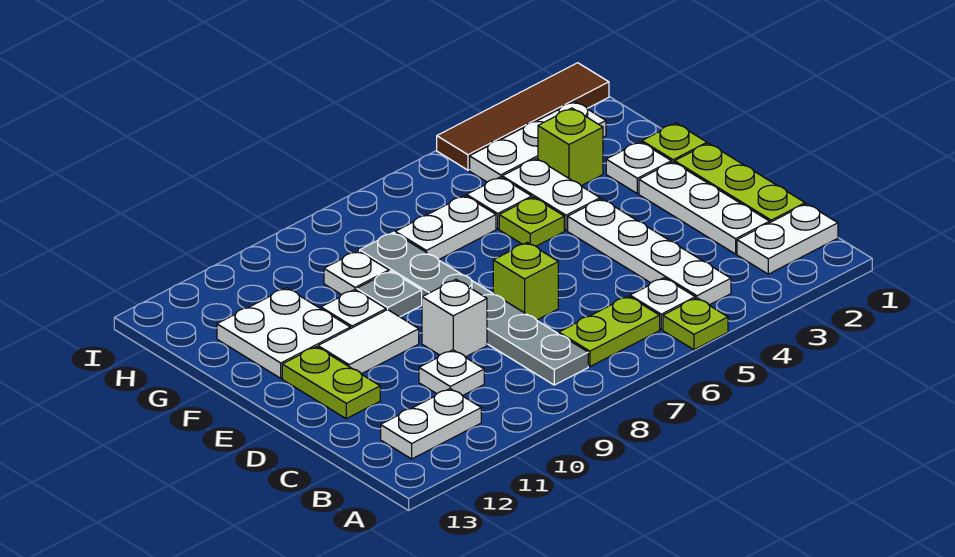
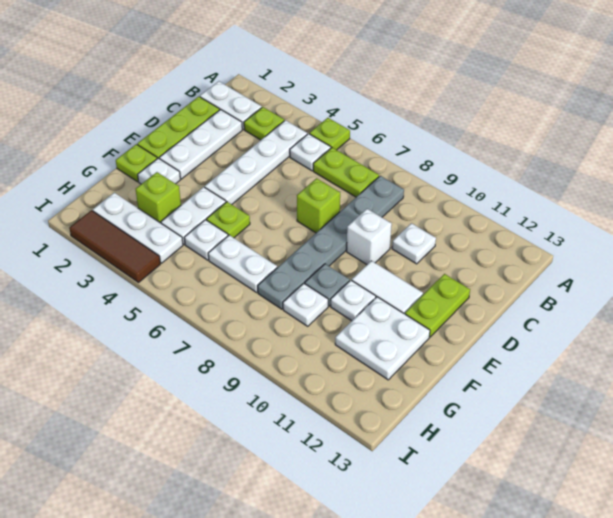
none -> lime plate B3 level 1
white plate B11:B12 level 1 -> none
brown tile I1:I4 level 1 -> brown tile I2:I4 level 1

